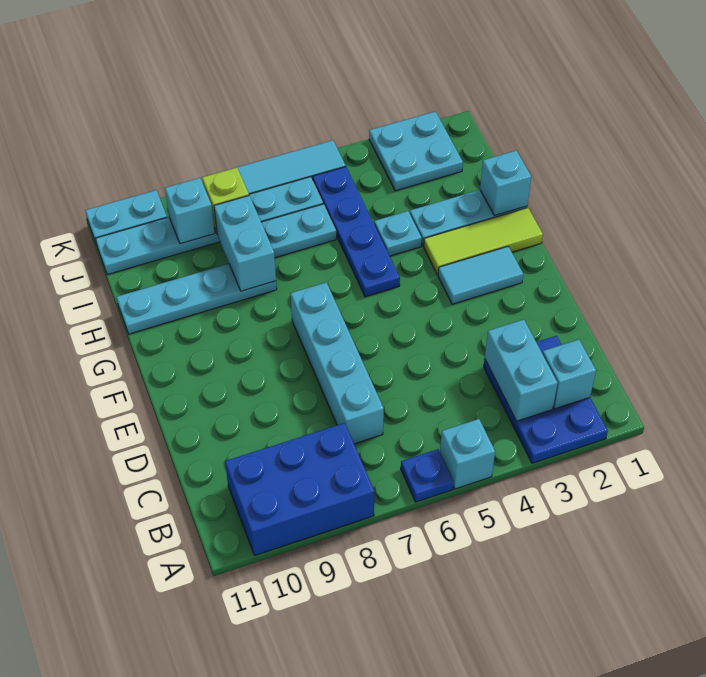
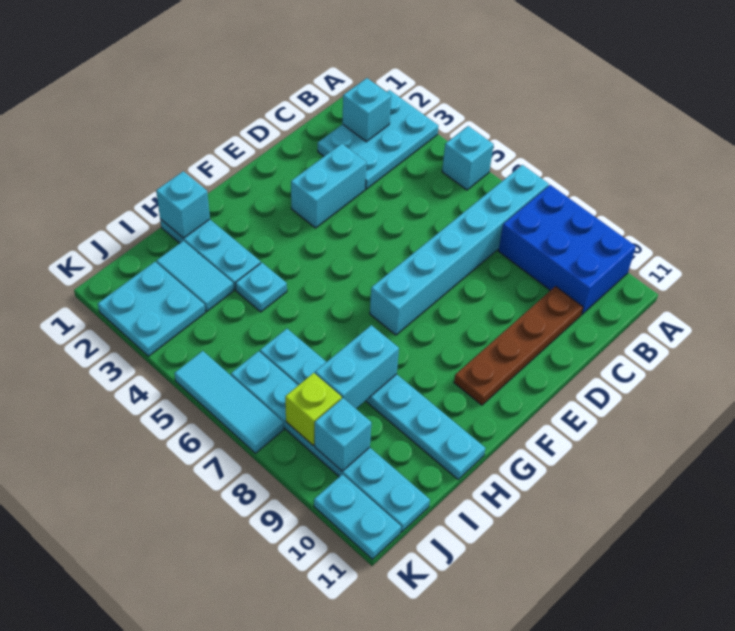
blue plate A2:C3 level 1 -> cyan plate A2:C3 level 1
blue plate A6 level 1 -> none
cyan brick B3:C3 level 2 -> cyan brick D3:E3 level 1
cyan brick C7:F7 level 1 -> cyan brick A7:F7 level 1
none -> brown plate C10:F10 level 1
cyan tile F2:F3 level 1 -> cyan tile I2:I3 level 1
lime tile G1:G3 level 1 -> none
blue plate G5:J5 level 1 -> none

